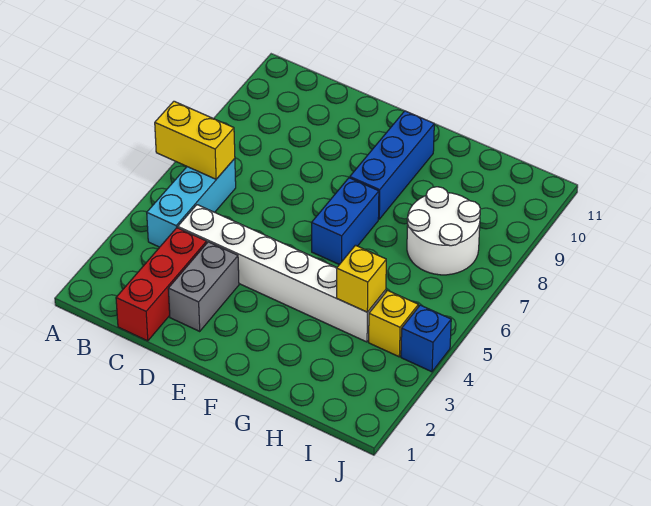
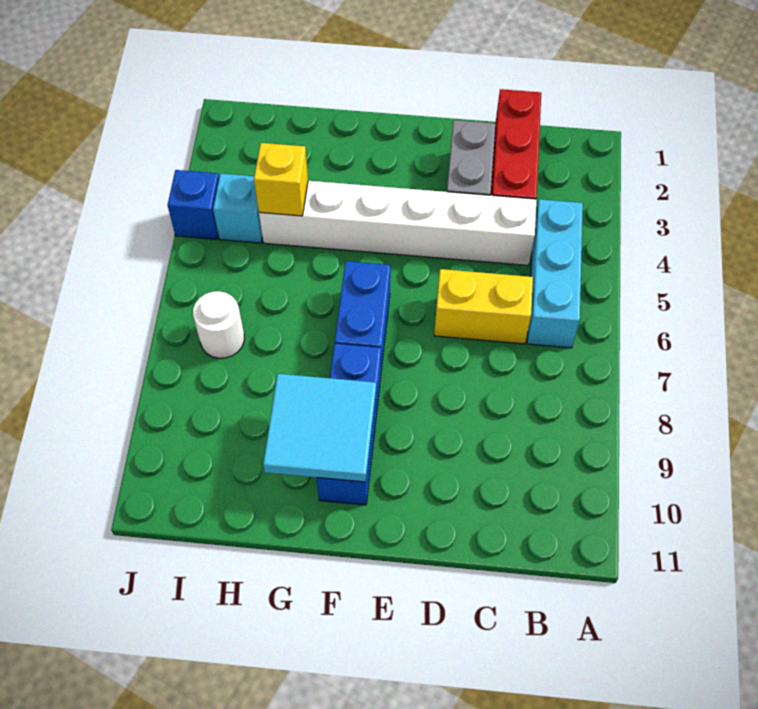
yellow brick A6:B6 level 2 -> yellow brick C6:D6 level 1
none -> cyan tile F9:G10 level 2
white round brick H7:I8 level 1 -> white round brick I7 level 1
yellow brick I4 level 1 -> cyan brick I4 level 1

